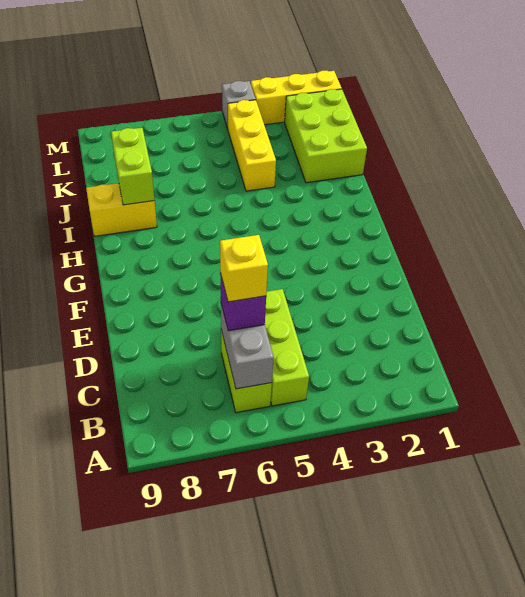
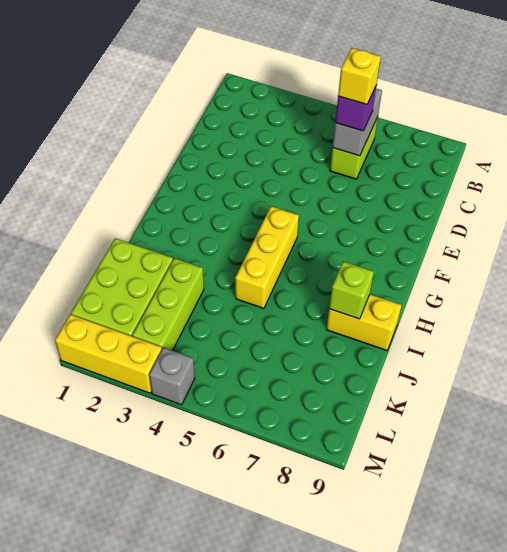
lime brick B5:D5 level 1 -> lime brick J3:L3 level 1
lime brick I8:J8 level 2 -> lime brick I8 level 2
yellow brick J4:L4 level 1 -> yellow brick G5:I5 level 1

